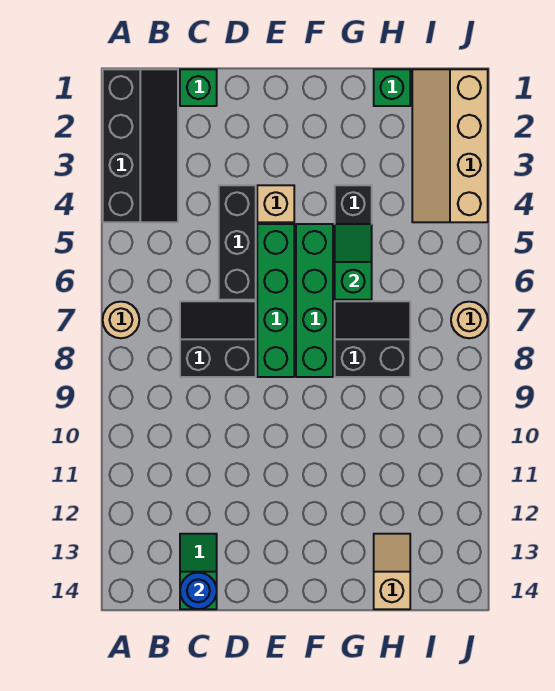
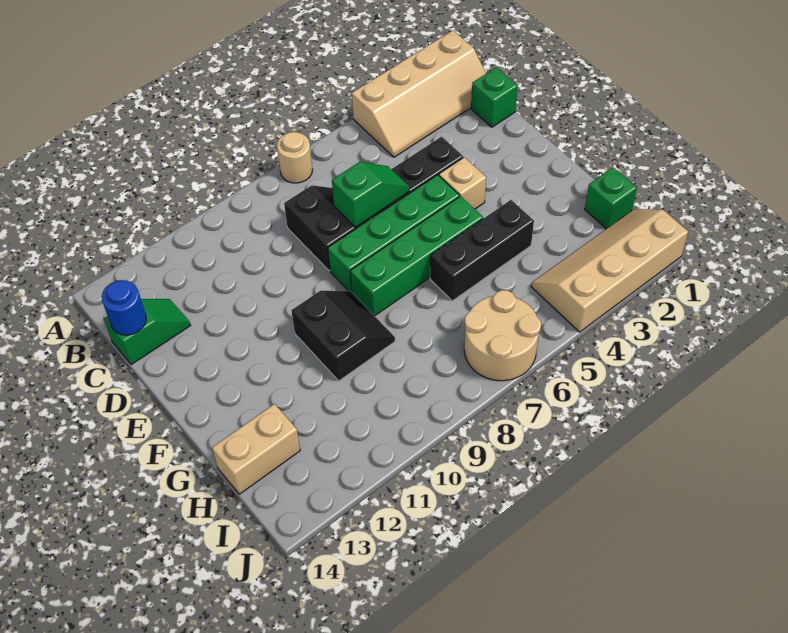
black slope A1:B4 level 1 top A -> tan slope A1:B4 level 1 top A
green slope G5:G6 level 2 top 6 -> green slope D6:D7 level 2 top 7
black slope G7:H8 level 1 top 8 -> black slope F9:G10 level 1 top 10
tan slope H13:H14 level 1 top 14 -> tan brick H13:H14 level 1
tan round brick J7 level 1 -> tan round brick I6:J7 level 1

